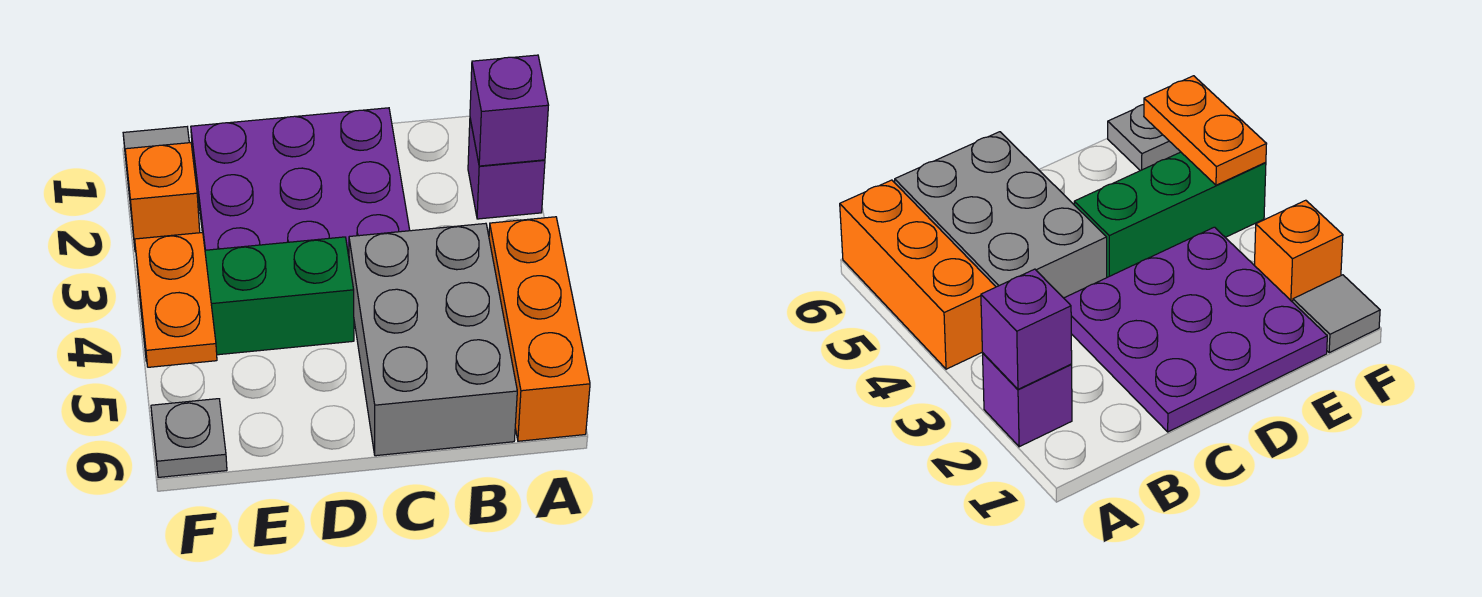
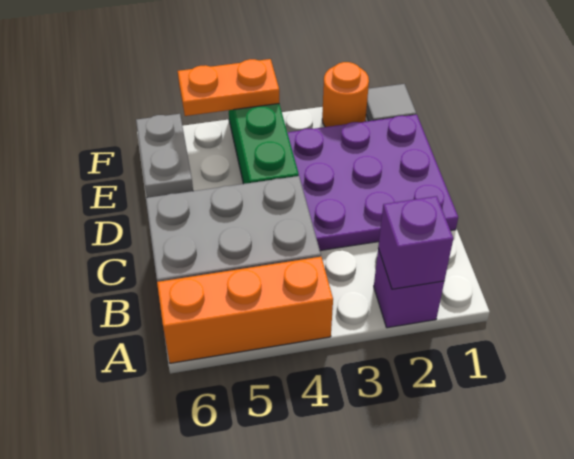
orange brick F2 level 1 -> orange round brick F2 level 1
grey plate F6 level 1 -> grey plate E6:F6 level 1

